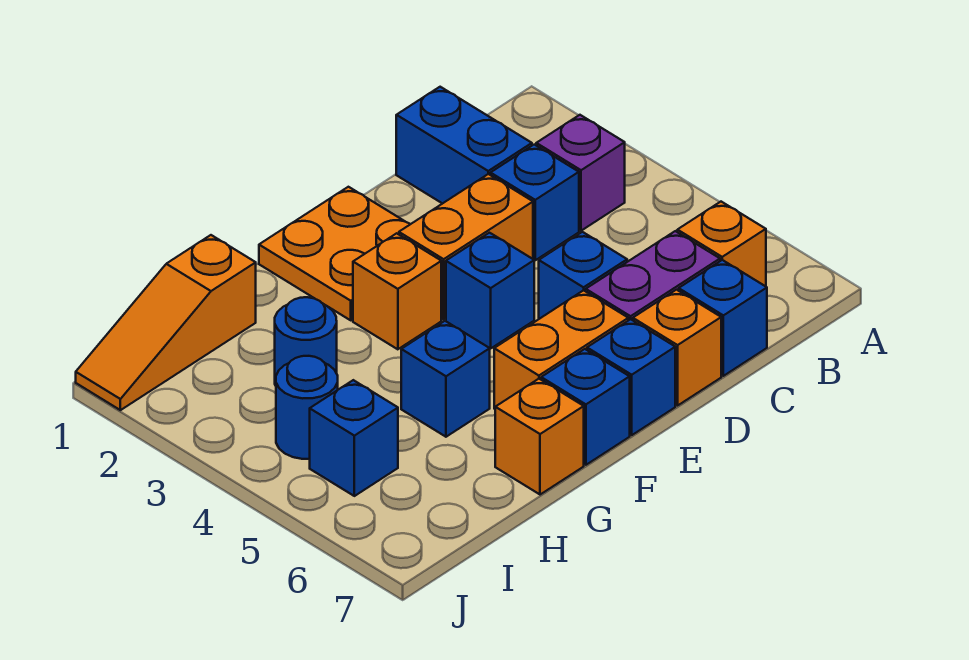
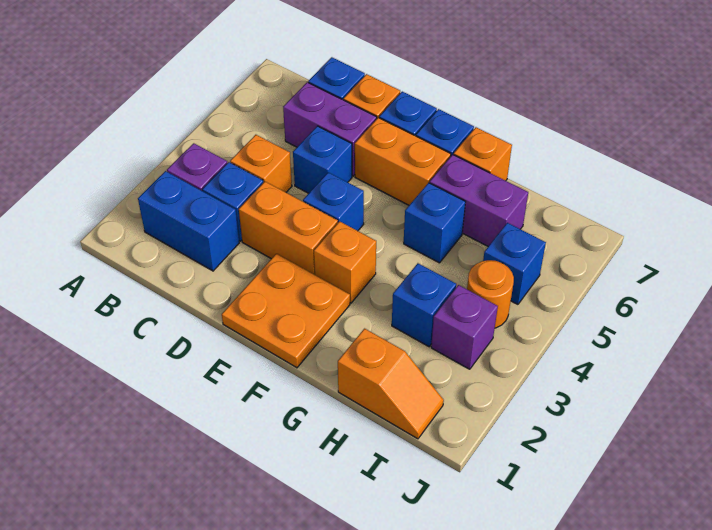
orange brick B6 level 1 -> orange brick C4 level 1
blue brick C1:C2 level 1 -> blue brick B2:C2 level 1
none -> purple brick G6:H6 level 1
orange slope H1:J1 level 1 top H -> orange slope H1:I1 level 1 top H
blue round brick H3 level 1 -> blue brick H3 level 1
none -> purple brick I3 level 1
blue round brick I4 level 1 -> orange round brick I4 level 1

